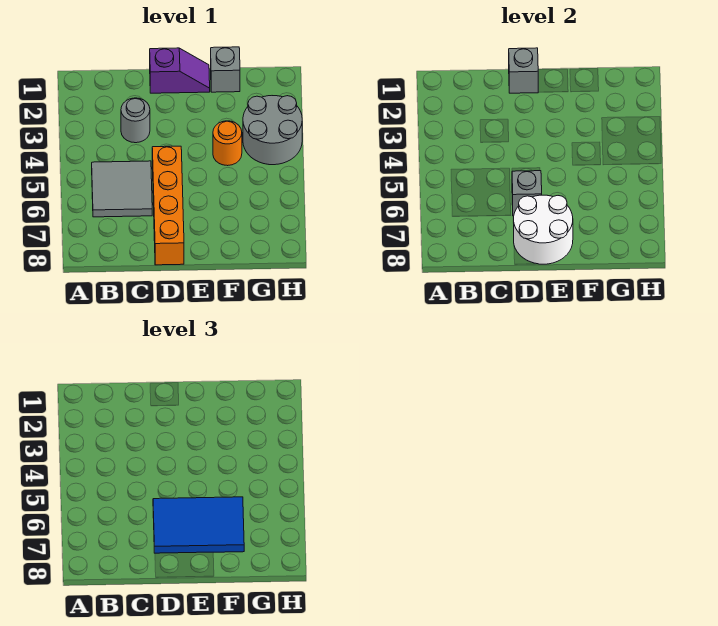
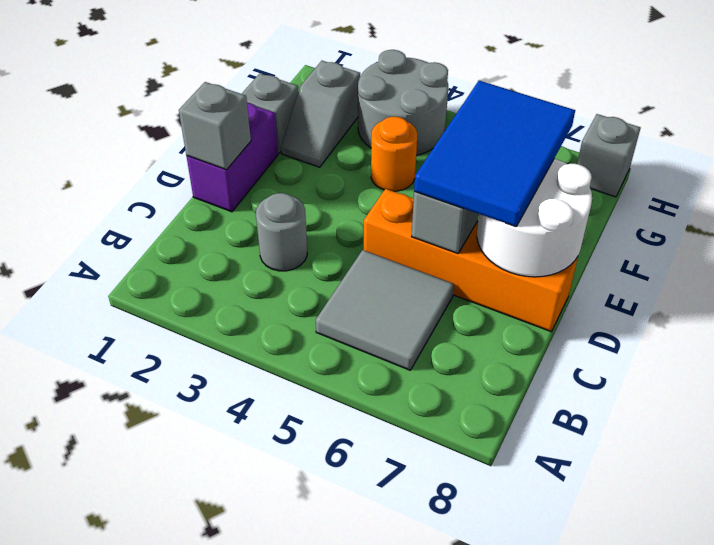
purple slope D1:E1 level 1 top D -> purple brick D1:E1 level 1
none -> grey slope F2:G2 level 1 top G
none -> grey brick H8 level 1

